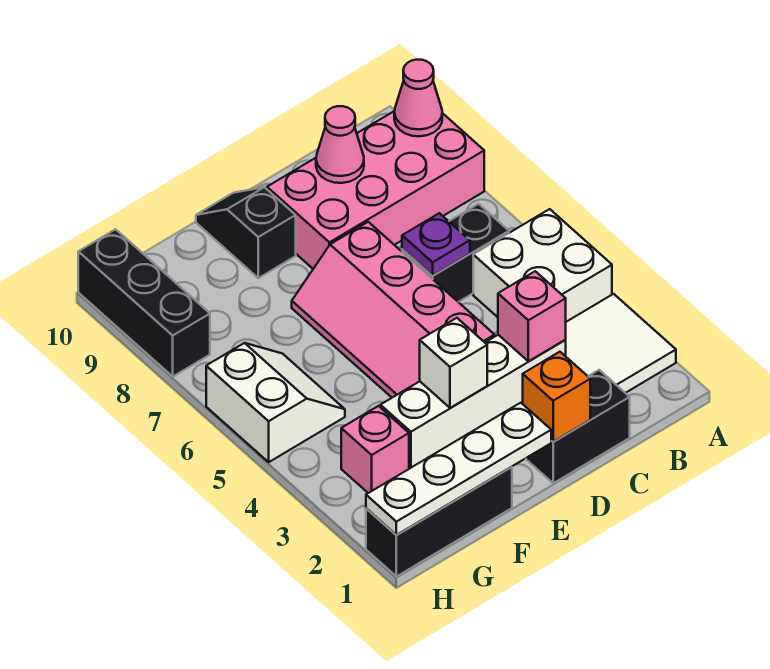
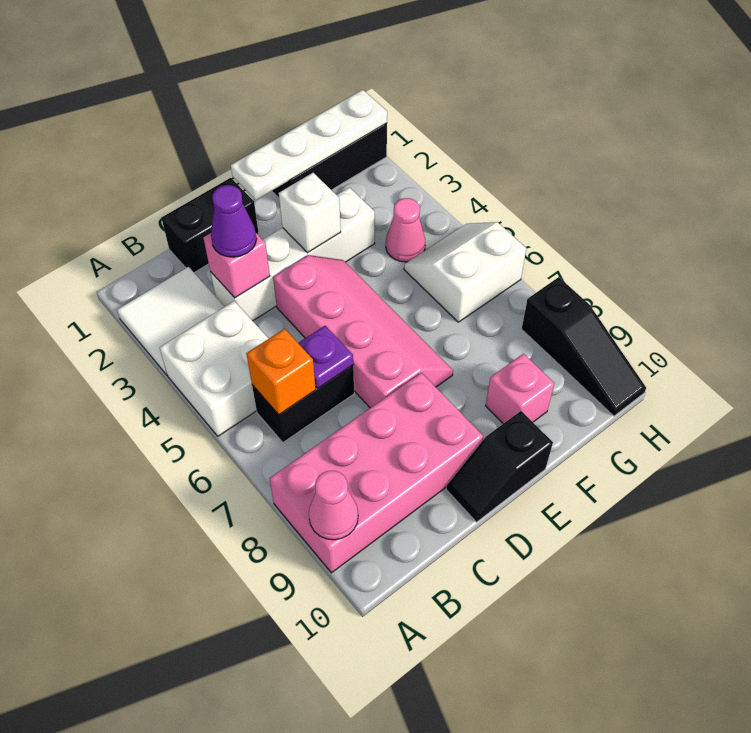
none -> purple cone C3 level 3
pink cone C9 level 2 -> pink cone G4 level 1
orange brick D1 level 2 -> orange brick B6 level 2
black slope E9:E10 level 1 top 9 -> black slope D10:E10 level 1 top E
pink brick G3 level 1 -> pink brick F9 level 1
white slope G5:H6 level 1 top H -> white slope G5:H6 level 1 top 6
black brick H8:H10 level 1 -> black slope H8:H10 level 1 top 8

